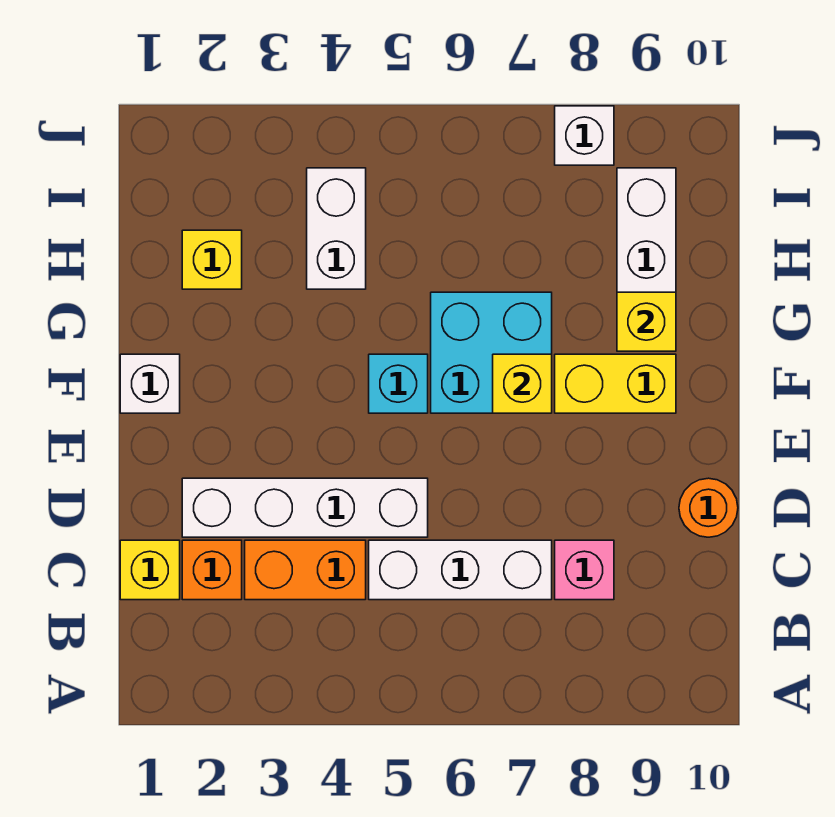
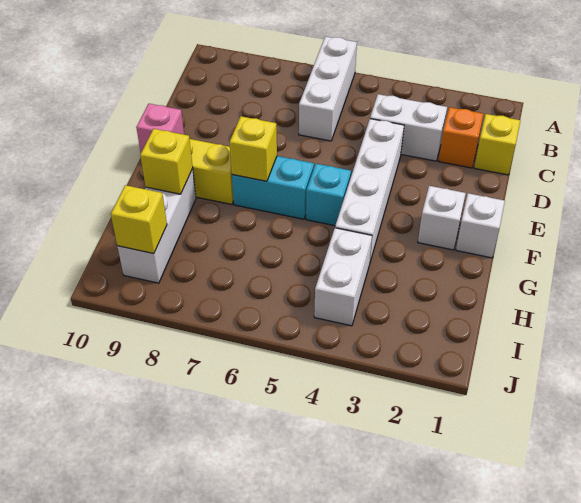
orange brick C3:C4 level 1 -> white brick C3:C4 level 1
white brick C5:C7 level 1 -> white brick A6:C6 level 1
pink brick C8 level 1 -> pink brick E10 level 1
white brick D2:D5 level 1 -> white brick D4:G4 level 1
orange round brick D10 level 1 -> none
cyan brick F6:G7 level 1 -> cyan brick F6:F7 level 1
yellow brick H2 level 1 -> yellow brick I9 level 2
white brick J8 level 1 -> white brick F2 level 1

